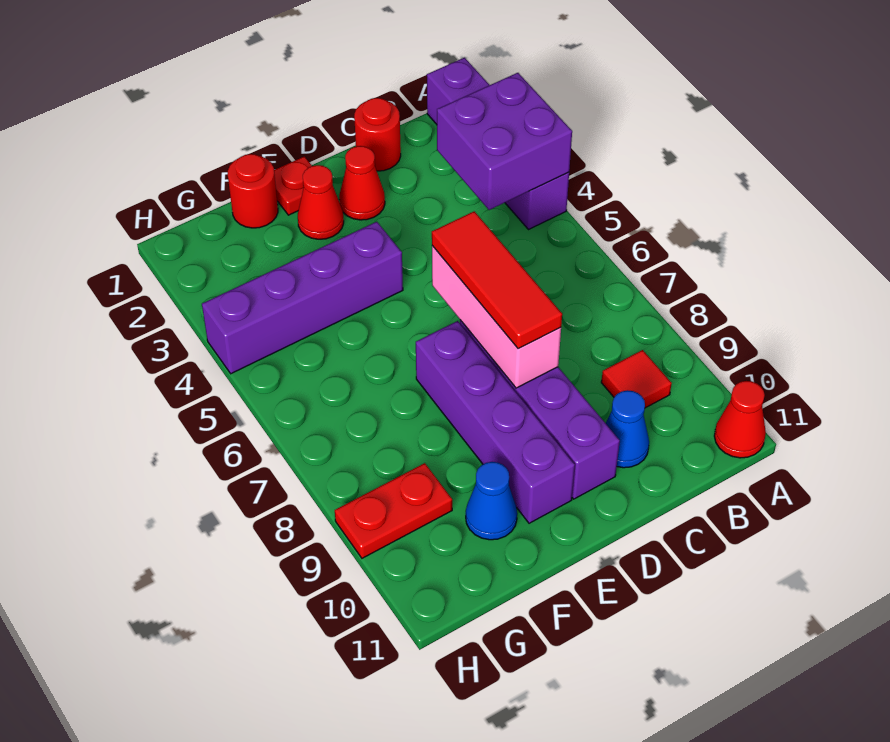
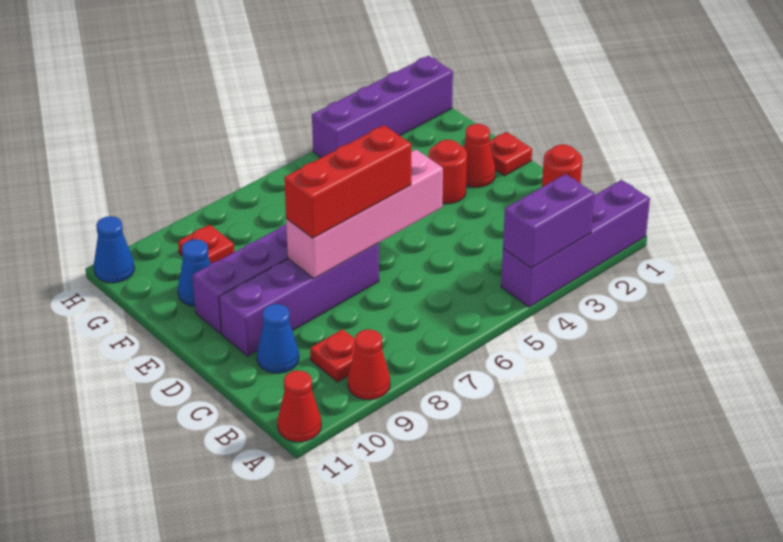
purple brick A3:B4 level 2 -> purple brick A3:A4 level 2
red tile B9 level 1 -> red plate B9 level 1
red cone D2 level 1 -> red cone A9 level 1
pink brick D6:D8 level 2 -> pink brick D5:D8 level 2
red tile D6:D8 level 3 -> red brick D6:D8 level 3
purple brick E4:H4 level 1 -> purple brick H1:H4 level 1
red round brick F1 level 1 -> red round brick E3 level 1
red plate G9:H9 level 1 -> red plate G9 level 1
none -> blue cone H11 level 1

